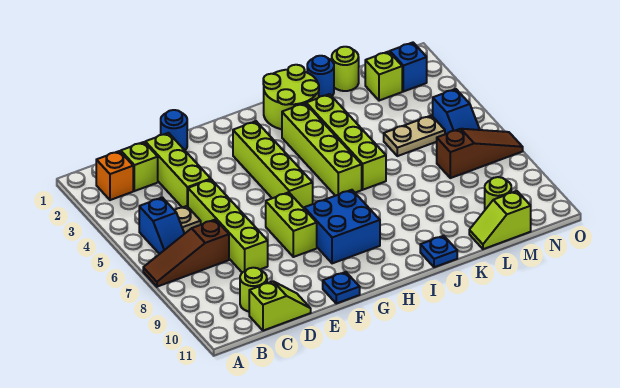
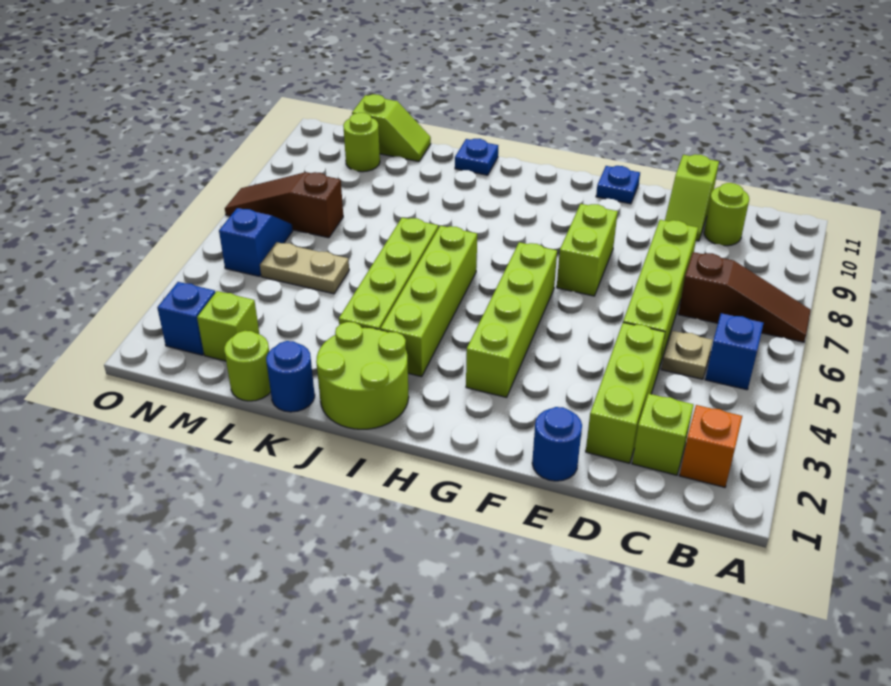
lime slope C11:D11 level 1 top C -> lime slope D10:D11 level 1 top 11
blue brick G8:H9 level 1 -> none

